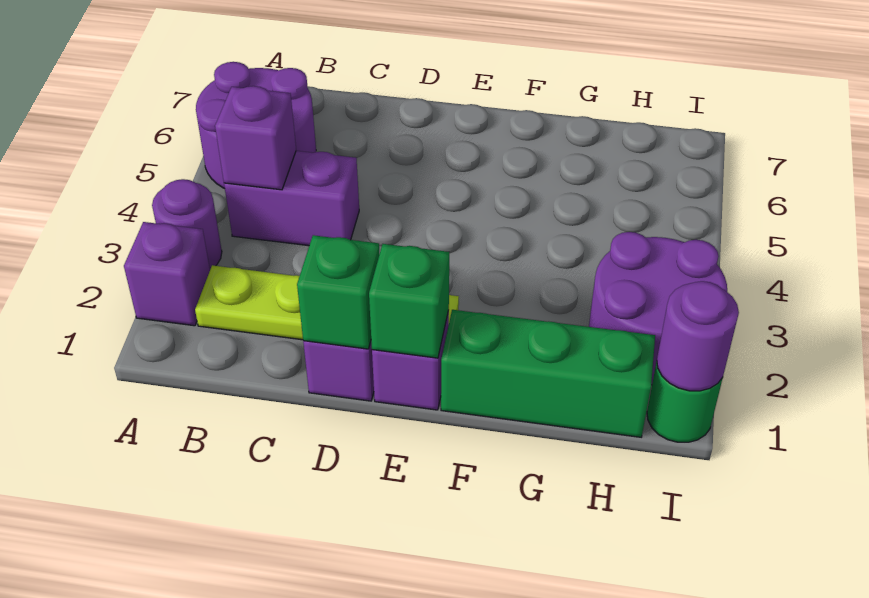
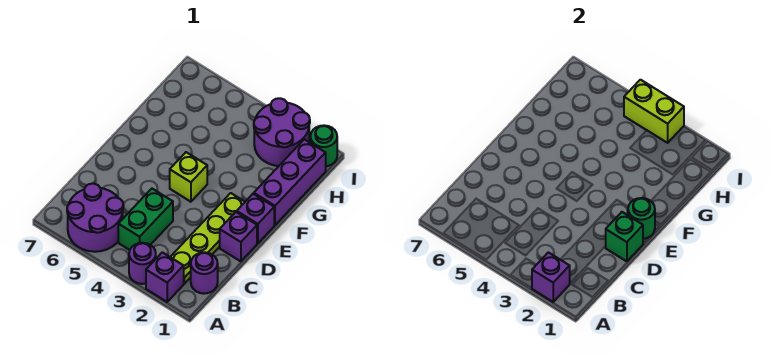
purple brick B4:C4 level 1 -> green brick B4:C4 level 1
purple brick B4 level 2 -> purple brick A2 level 2
green brick E1 level 2 -> green round brick E1 level 2
none -> lime brick E4 level 1
green brick F1:H1 level 1 -> purple brick F1:H1 level 1
purple round brick I1 level 2 -> purple round brick B1 level 1
none -> lime brick I3:I4 level 2

